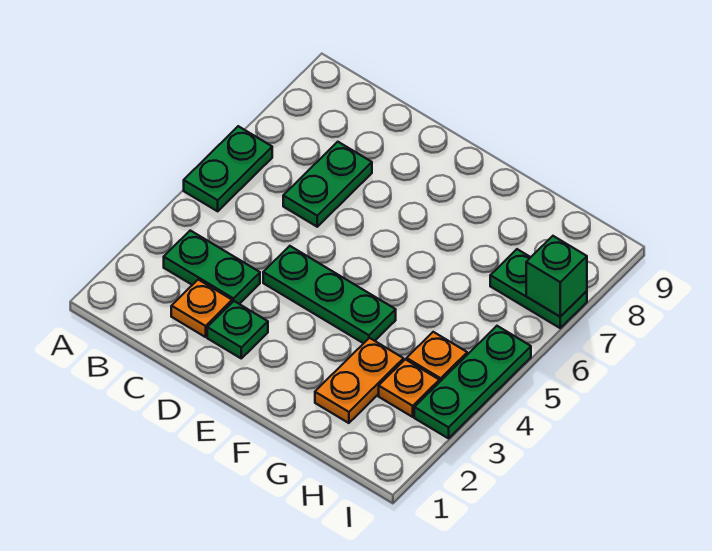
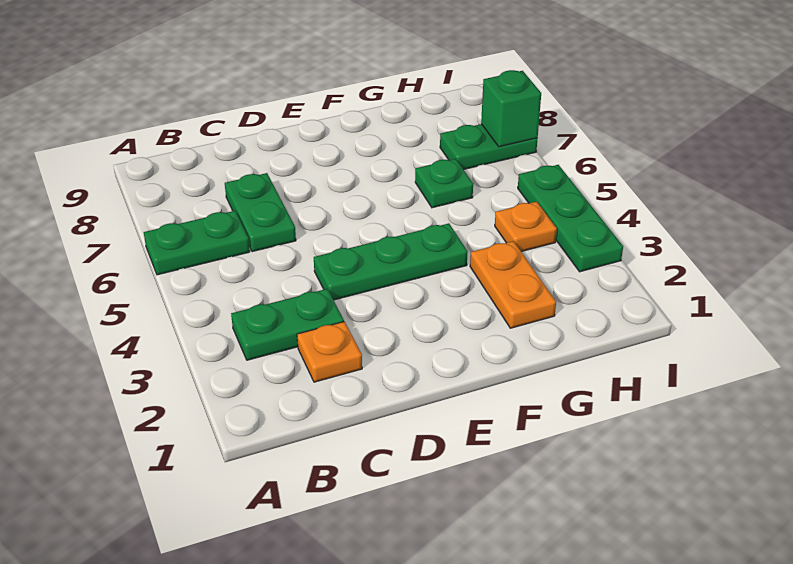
green plate A5:A6 level 1 -> green plate A6:B6 level 1
green plate D2 level 1 -> green plate G6 level 1
orange plate H3 level 1 -> none

